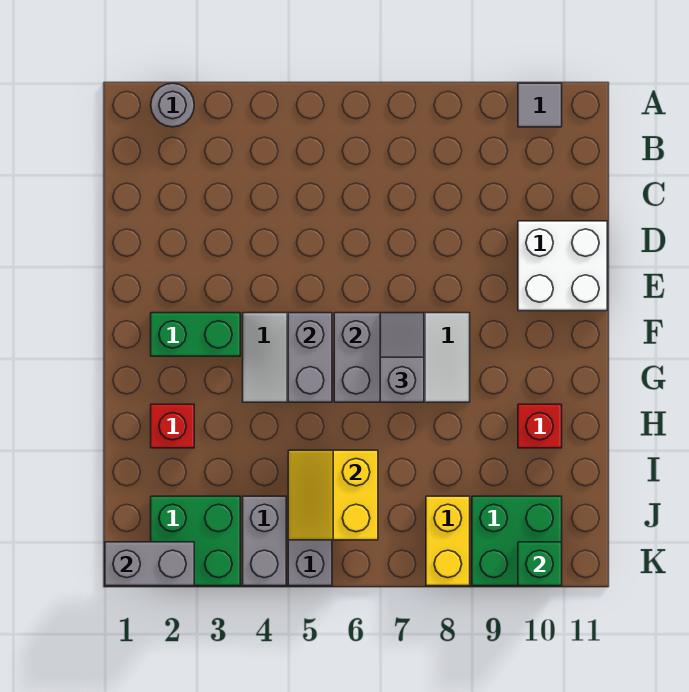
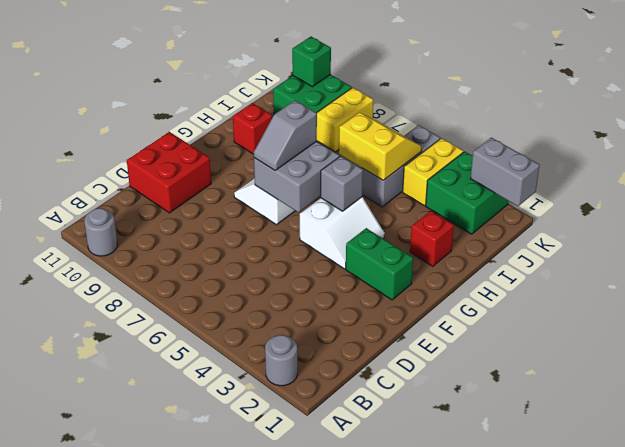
grey tile A10 level 1 -> grey round brick A10 level 1
white brick D10:E11 level 1 -> red brick D10:E11 level 1
grey brick F5:G5 level 2 -> grey brick G5 level 2
yellow slope I5:J6 level 2 top 6 -> yellow slope I5:J6 level 2 top I
grey brick J4:K4 level 1 -> yellow brick J4:K4 level 1

